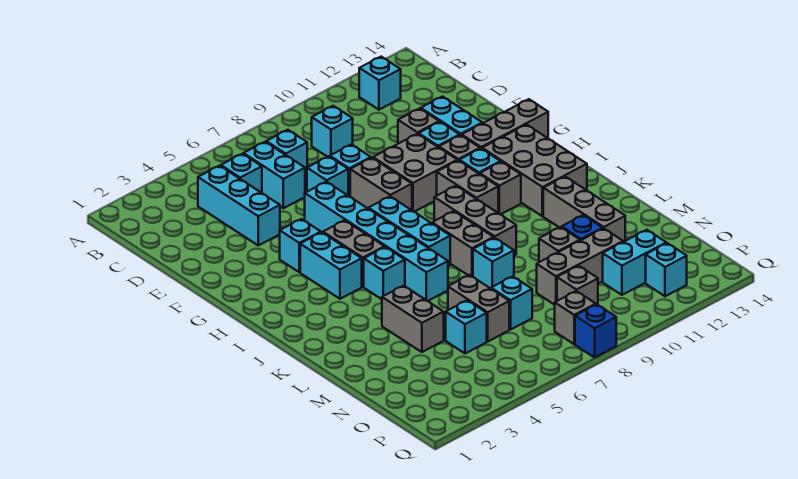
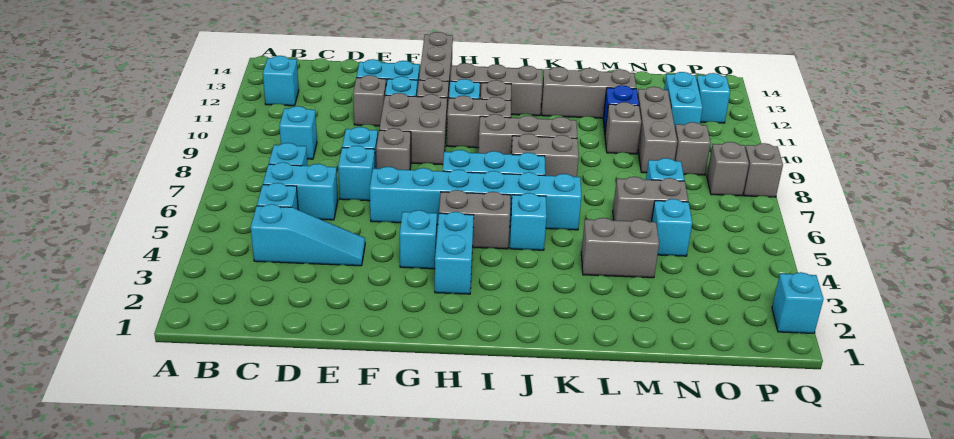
cyan brick C4:E4 level 1 -> cyan slope C4:E4 level 1 top C
grey brick F8:G8 level 1 -> grey brick F8 level 1
cyan brick H4:I4 level 1 -> cyan brick H3:H4 level 1
grey brick H12:J13 level 1 -> grey brick H12:J12 level 1
cyan brick L8 level 1 -> cyan brick Q2 level 1
blue brick Q8 level 1 -> grey brick Q8 level 1

